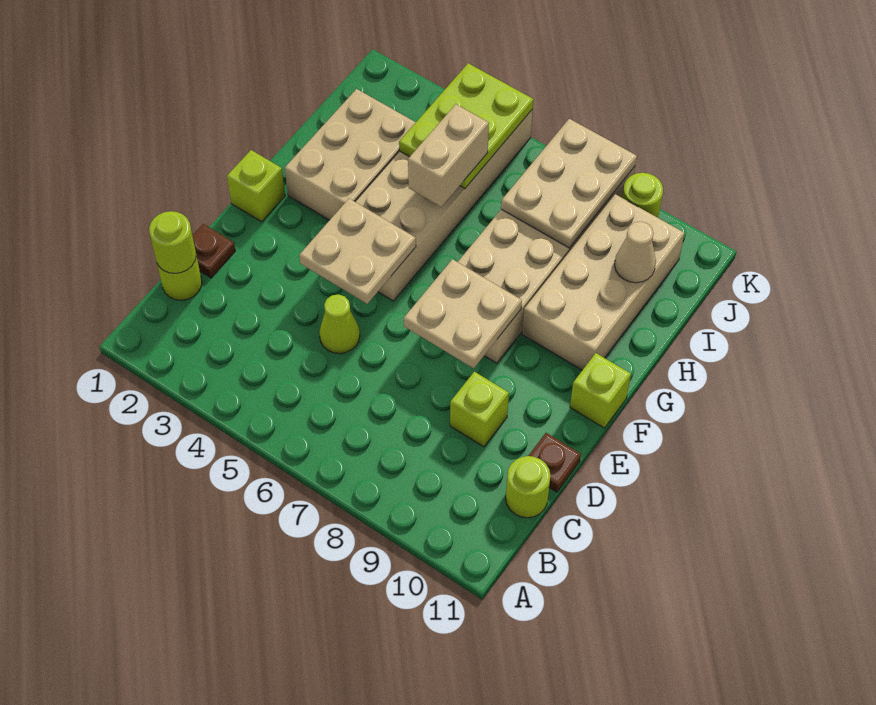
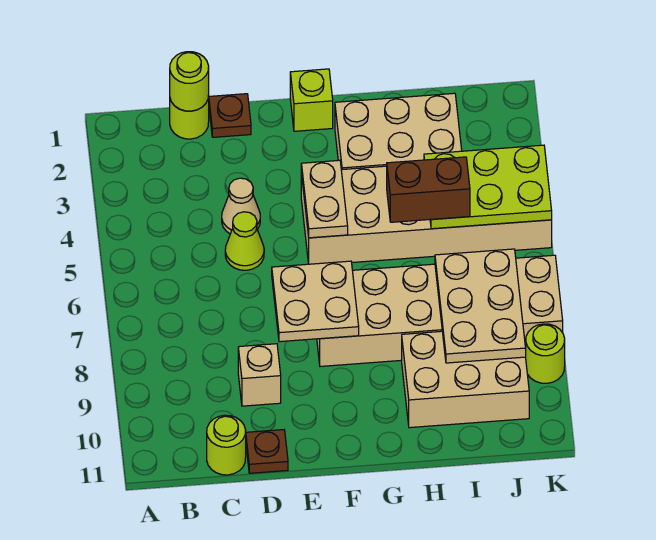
lime brick D9 level 1 -> tan brick D9 level 1
tan plate E4:F5 level 2 -> tan plate F4:F5 level 2
lime brick F11 level 1 -> none
tan brick G9:J10 level 1 -> tan brick H9:J10 level 1
tan brick H5:I5 level 3 -> brown brick H5:I5 level 3
tan plate I7:K8 level 2 -> tan plate I7:J9 level 2
tan cone I10 level 2 -> tan cone D4 level 1

